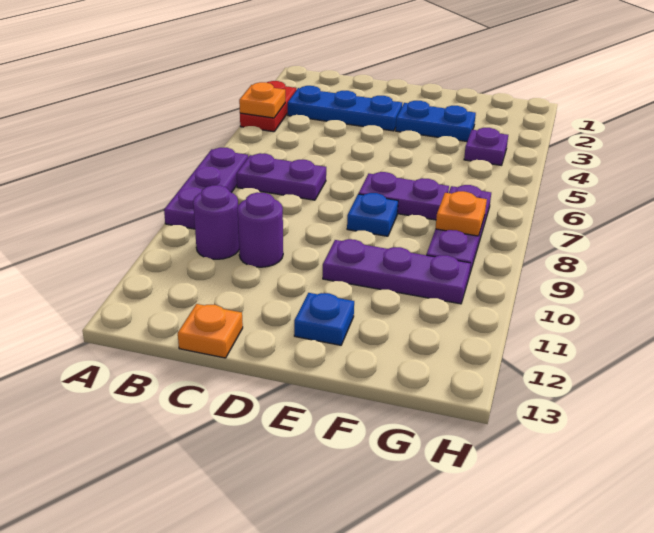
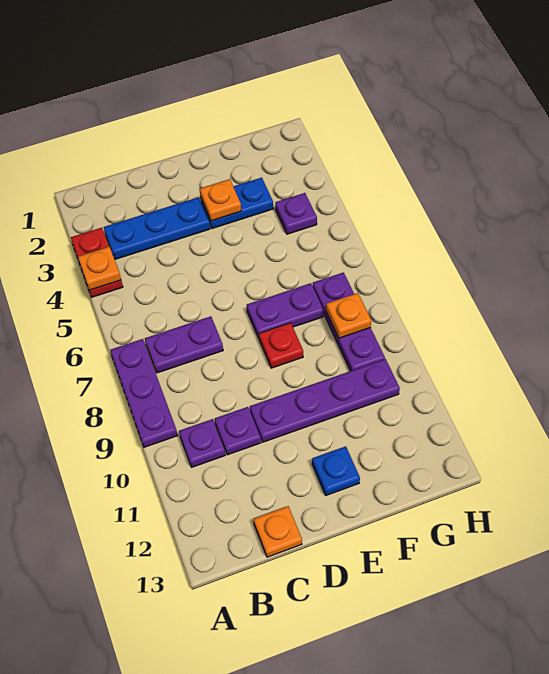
purple round brick B10 level 1 -> purple plate B10 level 1
purple round brick C10 level 1 -> purple plate C10 level 1
none -> orange plate E3 level 2
blue plate E8 level 1 -> red plate E8 level 1
purple plate E10:G10 level 1 -> purple plate D10:G10 level 1

